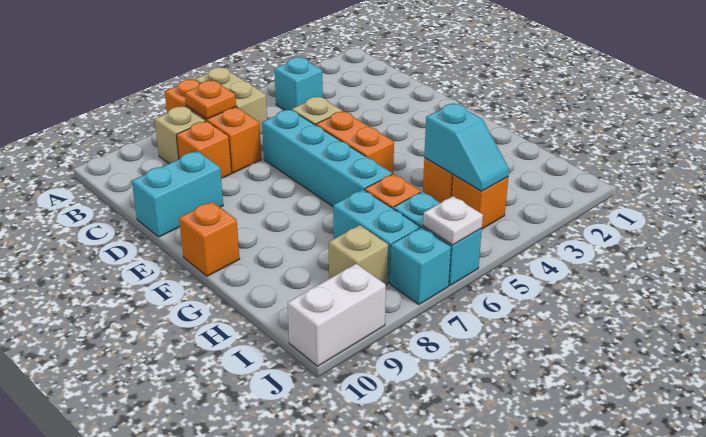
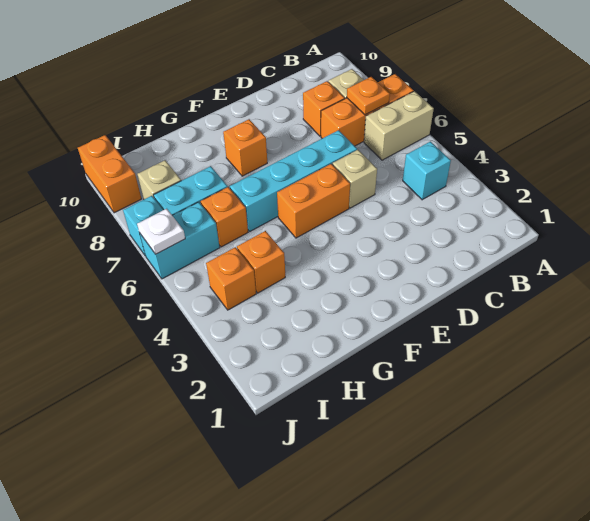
cyan brick D9:D10 level 1 -> none
orange brick F10 level 1 -> orange brick F8 level 1
cyan slope H4:I4 level 2 top H -> none
white brick J9:J10 level 1 -> orange brick J9:J10 level 1

